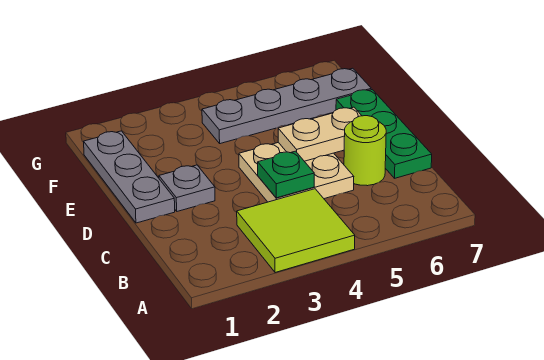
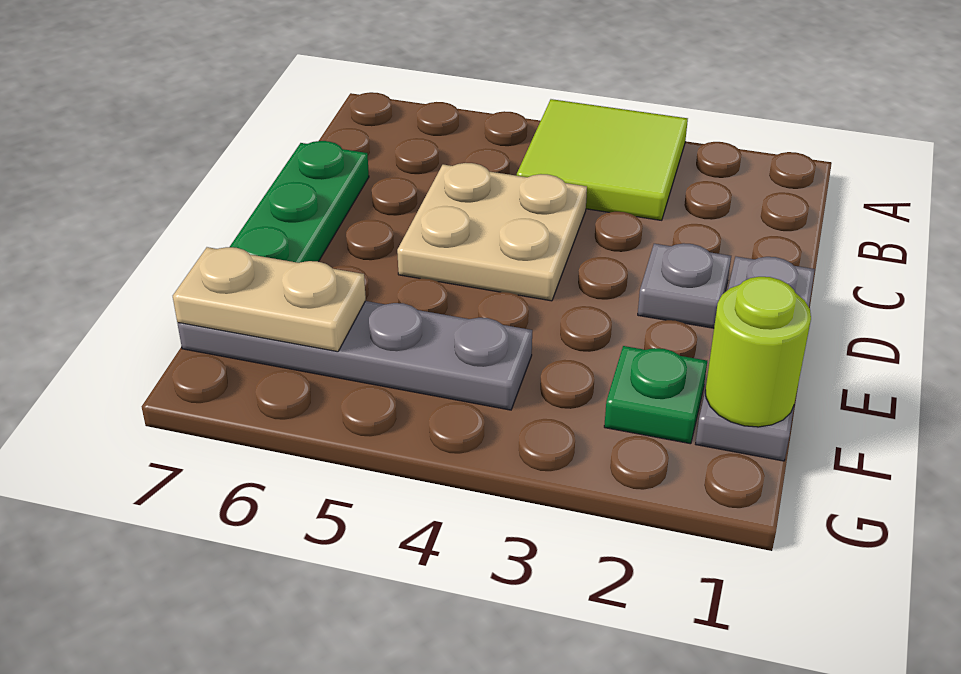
green plate C4 level 2 -> green plate F2 level 1
lime round brick C6 level 1 -> lime round brick F1 level 2
tan plate D5:D6 level 2 -> tan plate F6:F7 level 2

